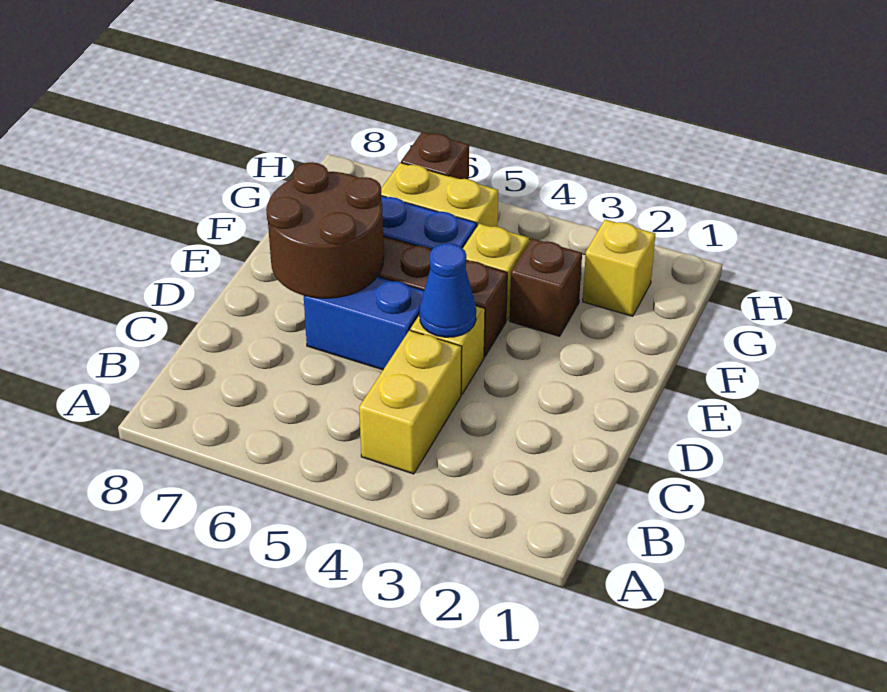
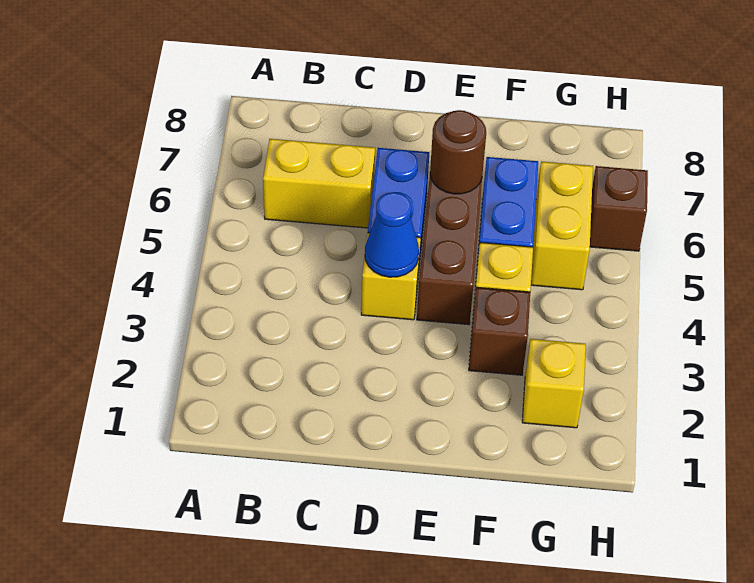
yellow brick B4:C4 level 1 -> yellow brick B6:C6 level 1
brown round brick D6:E7 level 2 -> brown round brick E6 level 2

